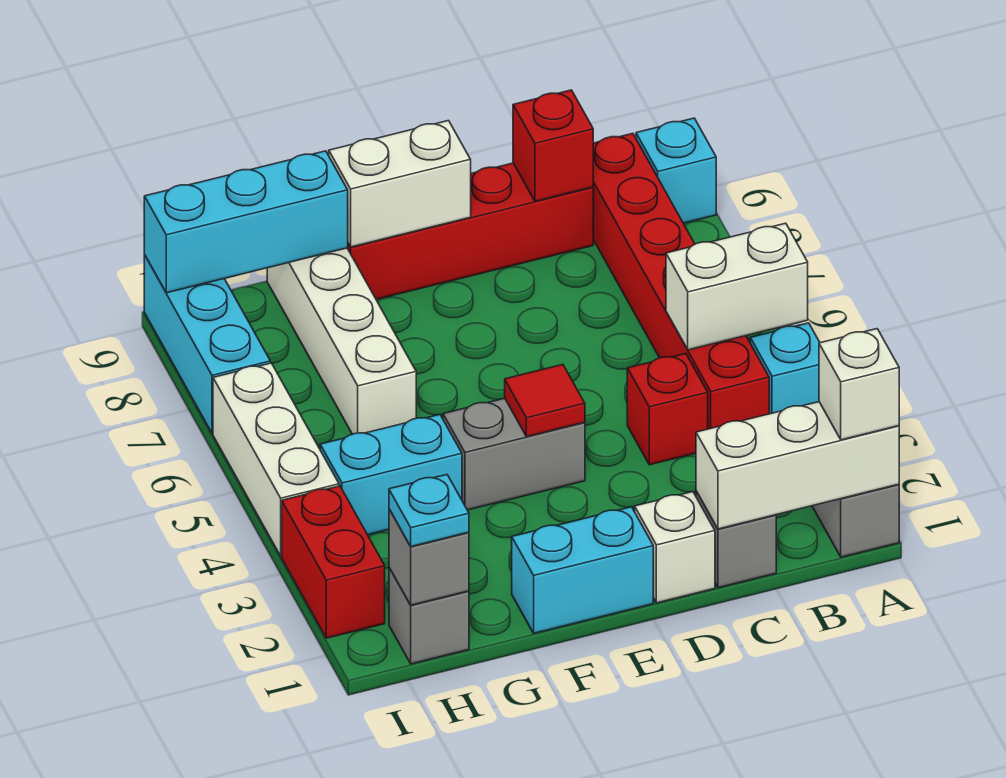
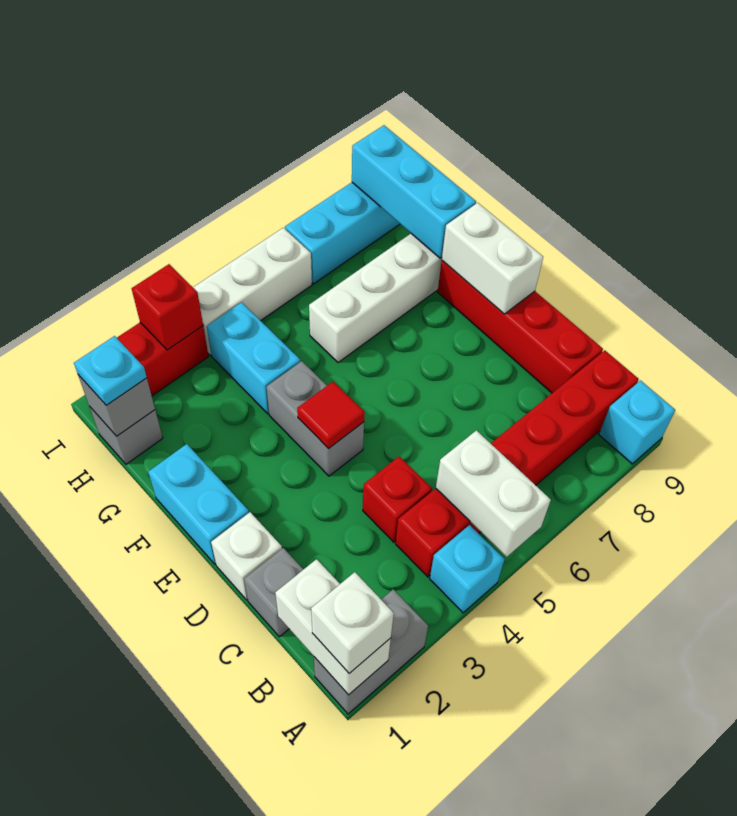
white brick A1:C1 level 2 -> white brick A1:B1 level 2
red brick C9 level 2 -> red brick I3 level 2

